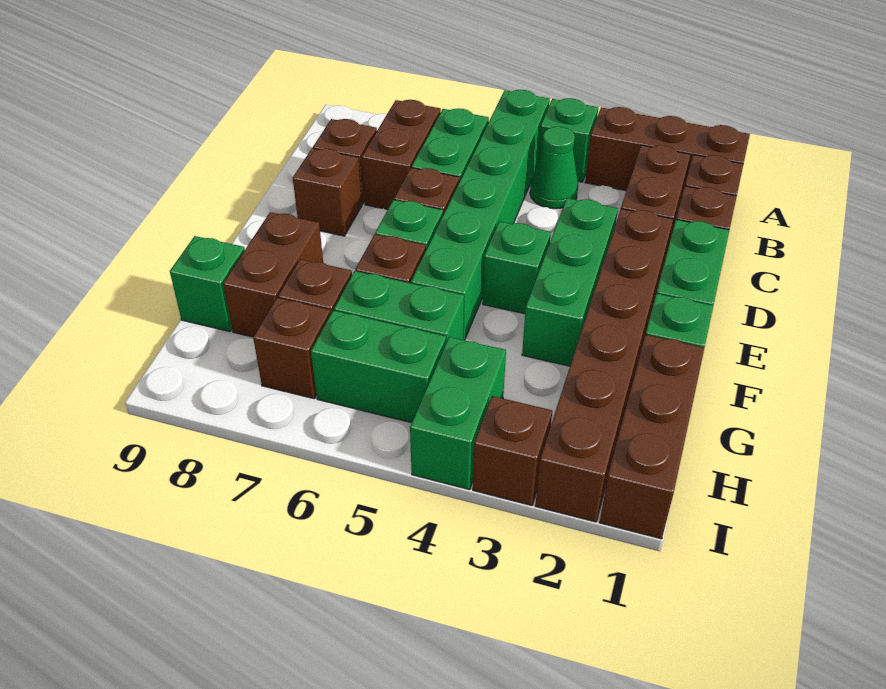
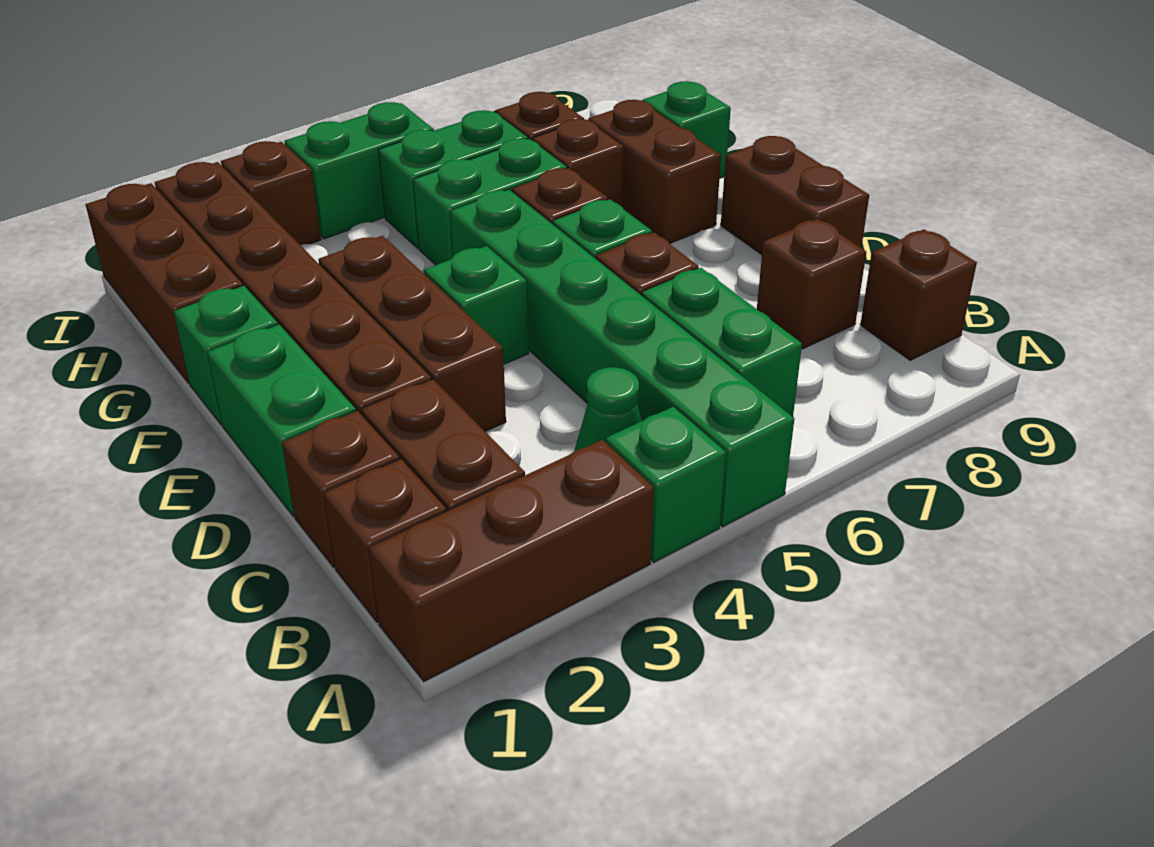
brown brick B7:C7 level 1 -> brown brick D9:E9 level 1
green brick D3:F3 level 1 -> brown brick D3:F3 level 1
brown brick D8 level 1 -> brown brick B9 level 1
green brick H4:I4 level 1 -> green brick I4:I5 level 1

